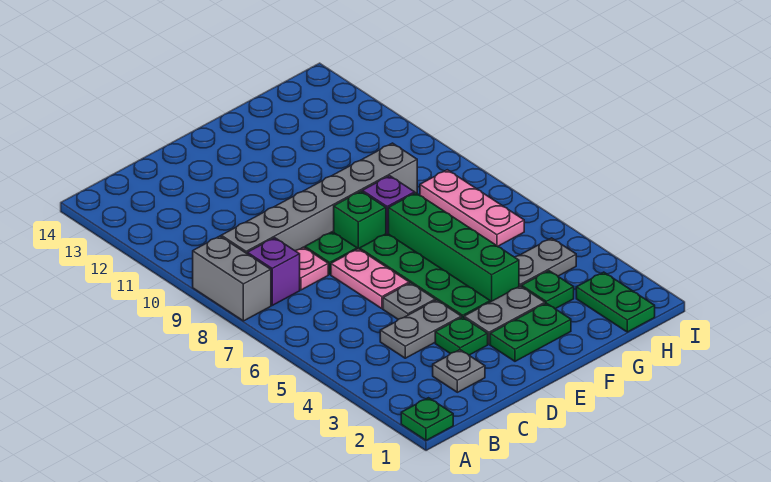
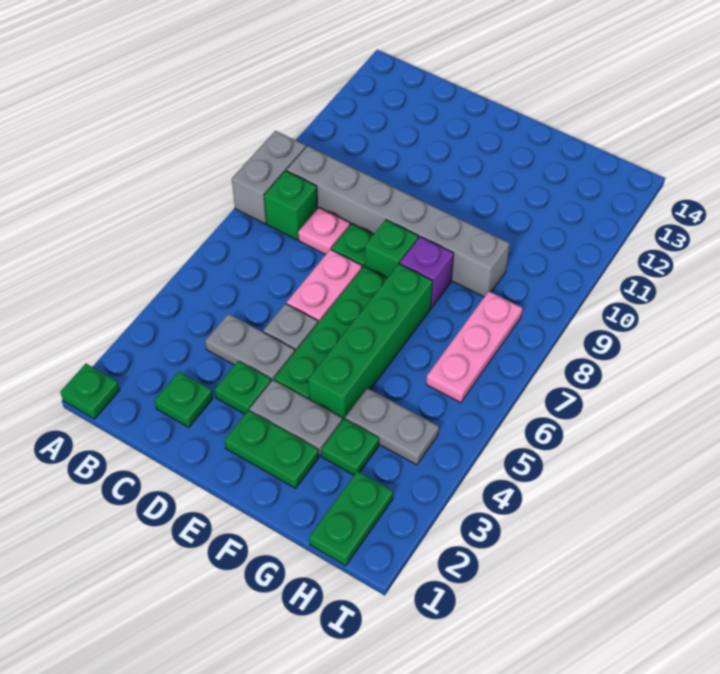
purple brick B8 level 1 -> green brick B8 level 1
grey plate C2 level 1 -> green plate C2 level 1

